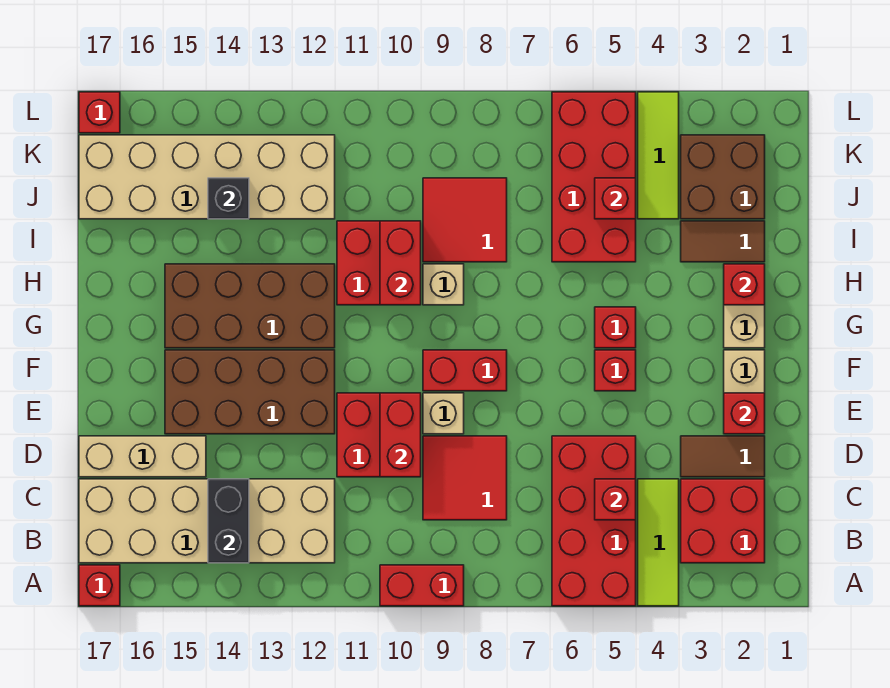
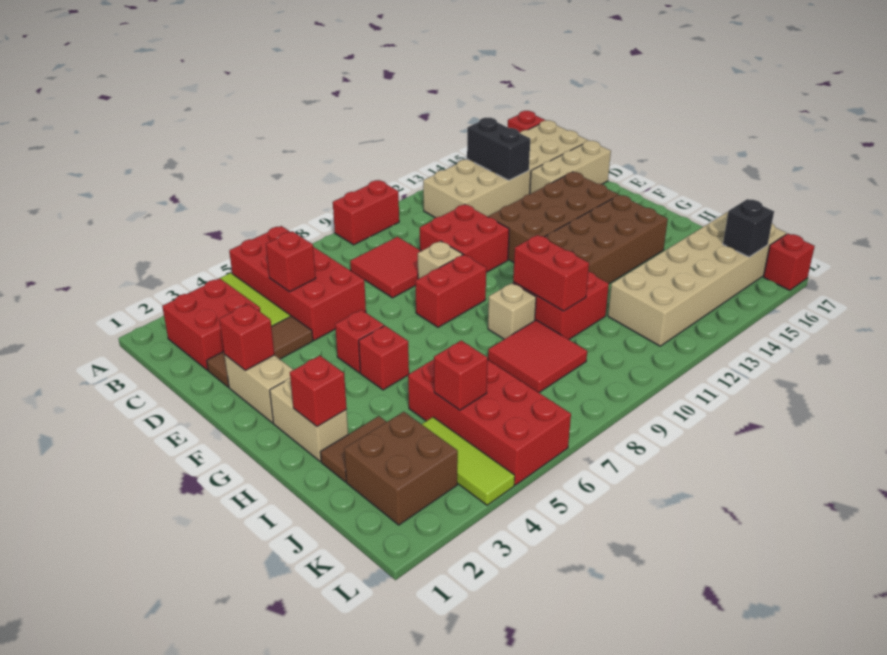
brown tile D2:D3 level 1 -> brown tile D2:D4 level 1
red brick D10:E10 level 2 -> none
black brick J14 level 2 -> black brick K16 level 2

